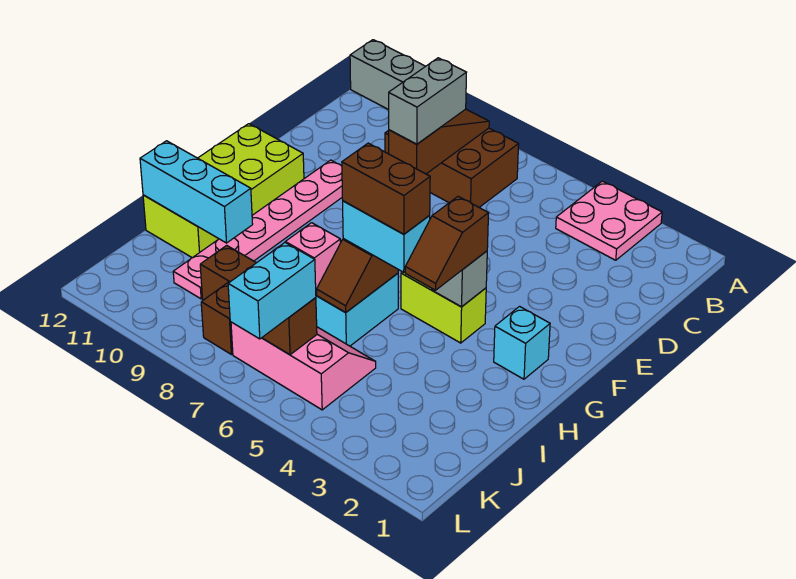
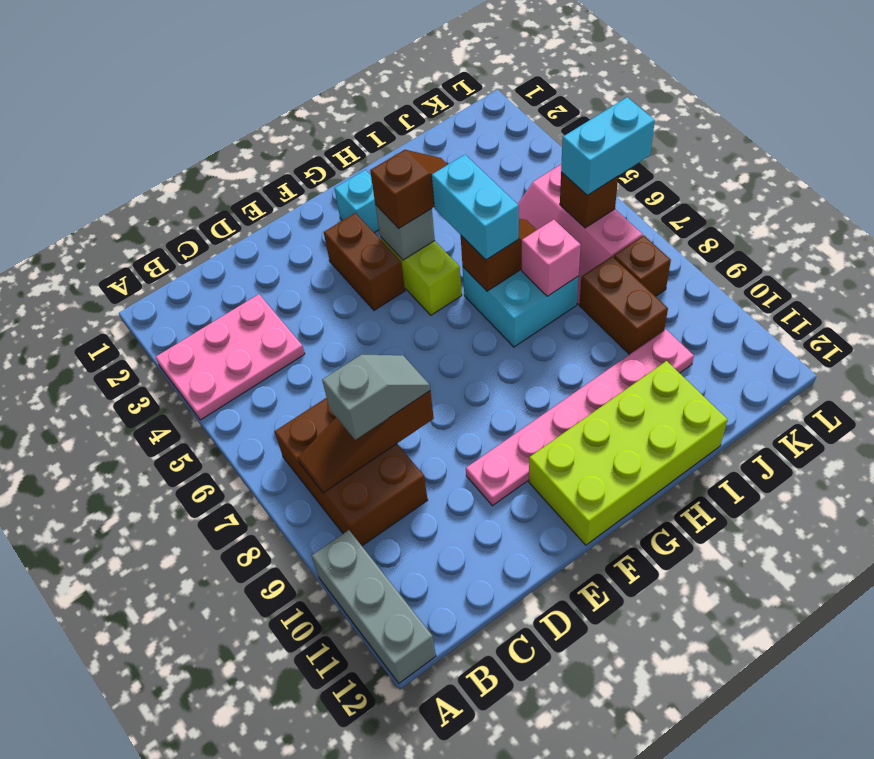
pink plate A3:B4 level 1 -> pink plate A3:C4 level 1
grey brick C8:D8 level 3 -> grey slope C8:D8 level 3 top C
brown brick H5:H6 level 4 -> brown brick F3:F4 level 1
cyan brick I10:I12 level 2 -> none

